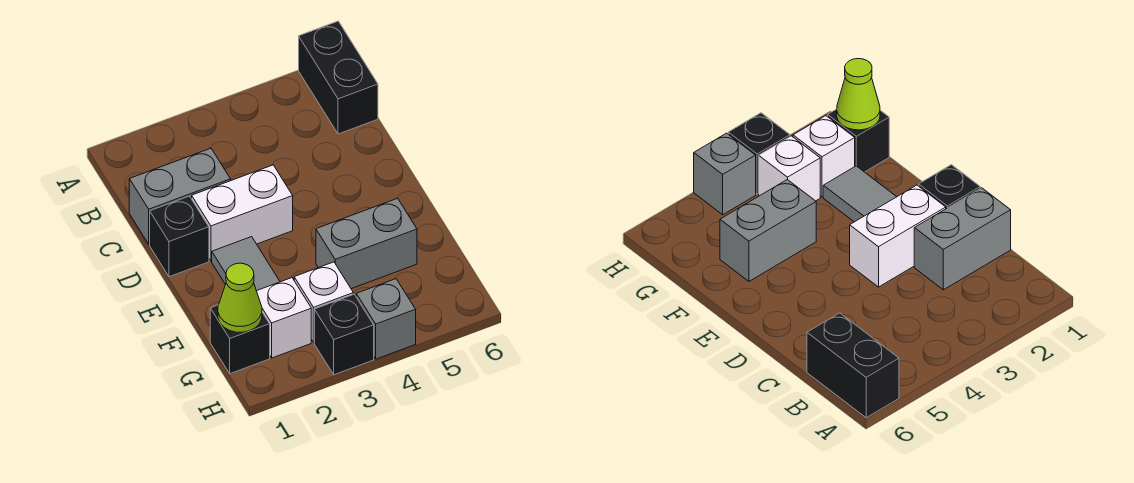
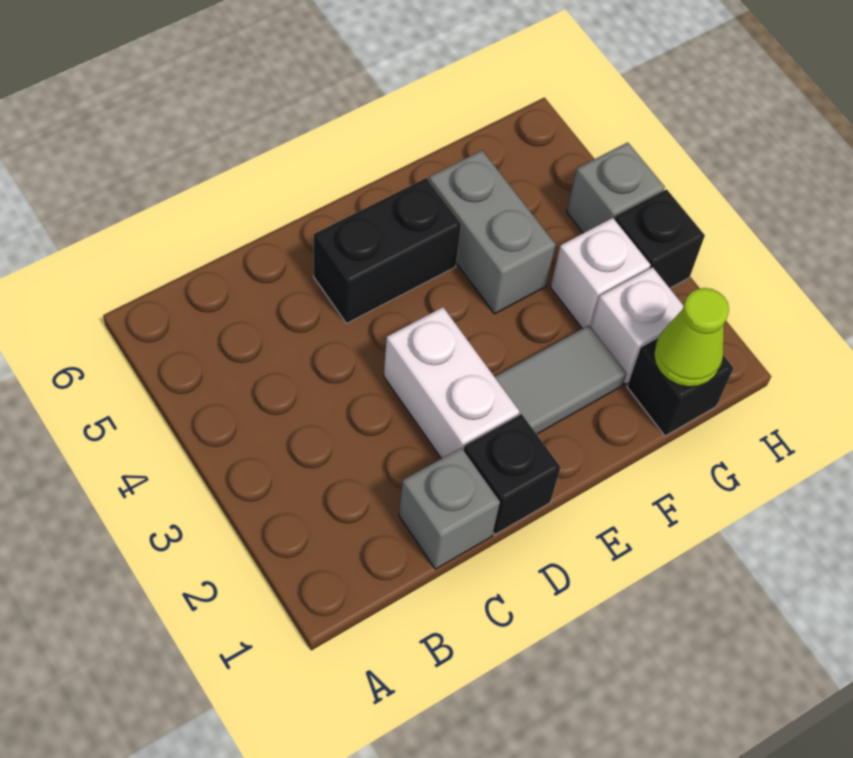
black brick A6:B6 level 1 -> black brick D5:E5 level 1
grey brick C1:C2 level 1 -> grey brick C1 level 1

